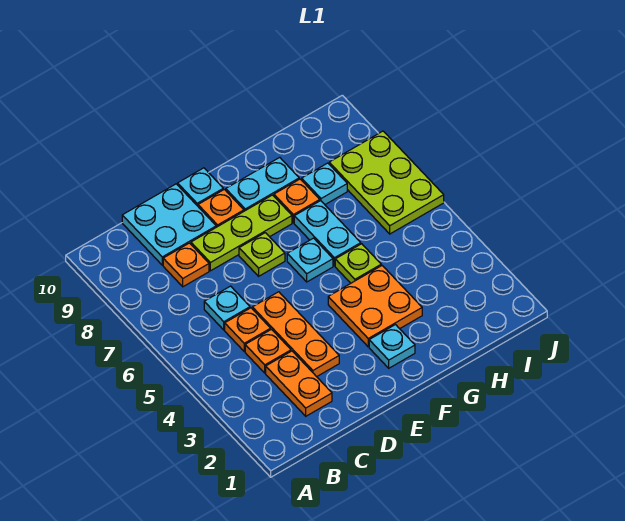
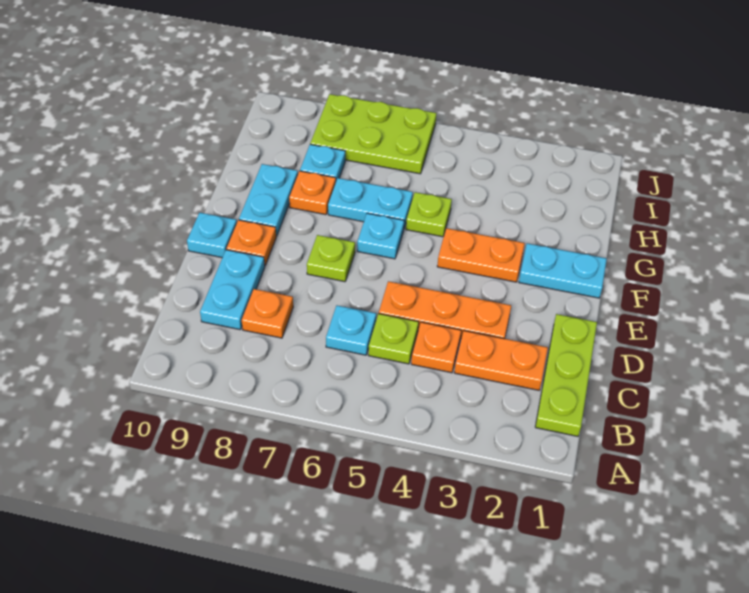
orange plate C5 level 1 -> lime plate C5 level 1
cyan plate C9:D10 level 1 -> cyan plate C9:D9 level 1
lime plate D8:F8 level 1 -> lime plate B1:D1 level 1
cyan plate F2 level 1 -> cyan plate F1:F2 level 1
orange plate F3:G4 level 1 -> orange plate F3:F4 level 1

